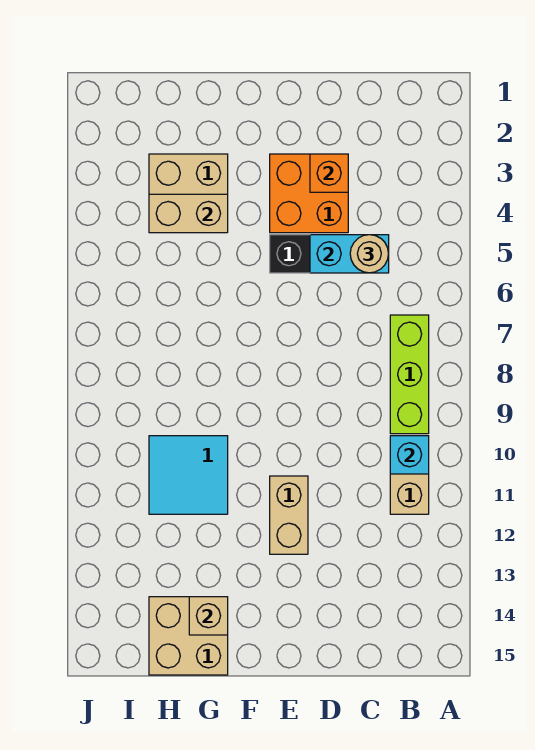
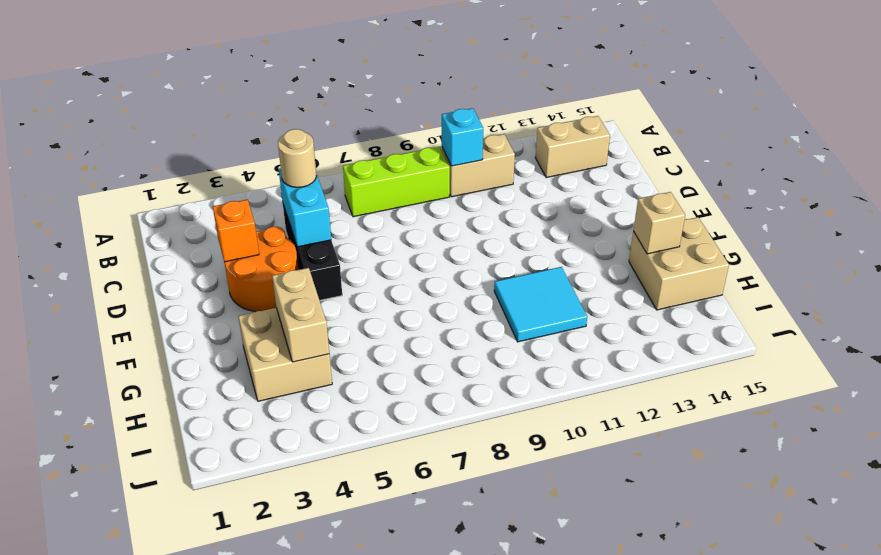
orange brick D3:E4 level 1 -> orange round brick D3:E4 level 1
tan brick E11:E12 level 1 -> tan brick B13:B14 level 1

